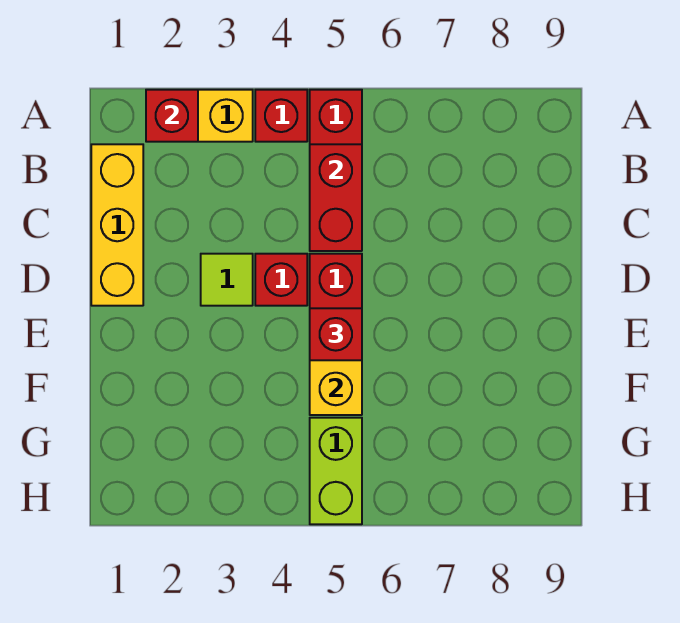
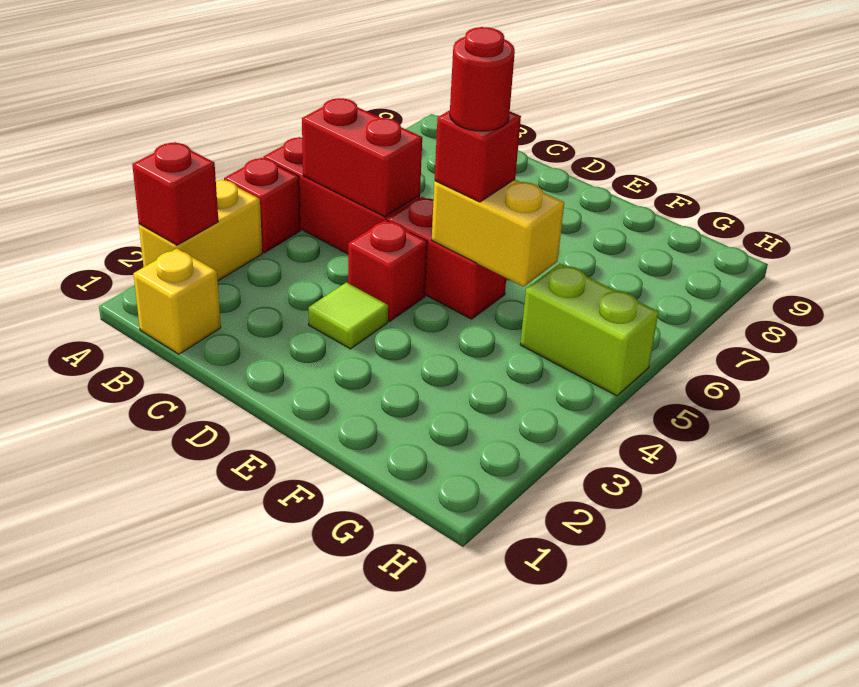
yellow brick B1:D1 level 1 -> yellow brick B1 level 1
none -> red round brick E5 level 4

